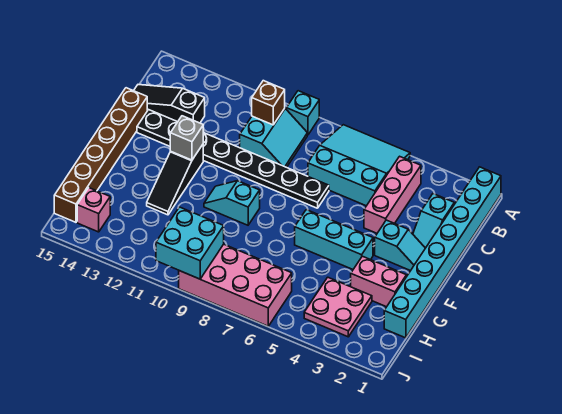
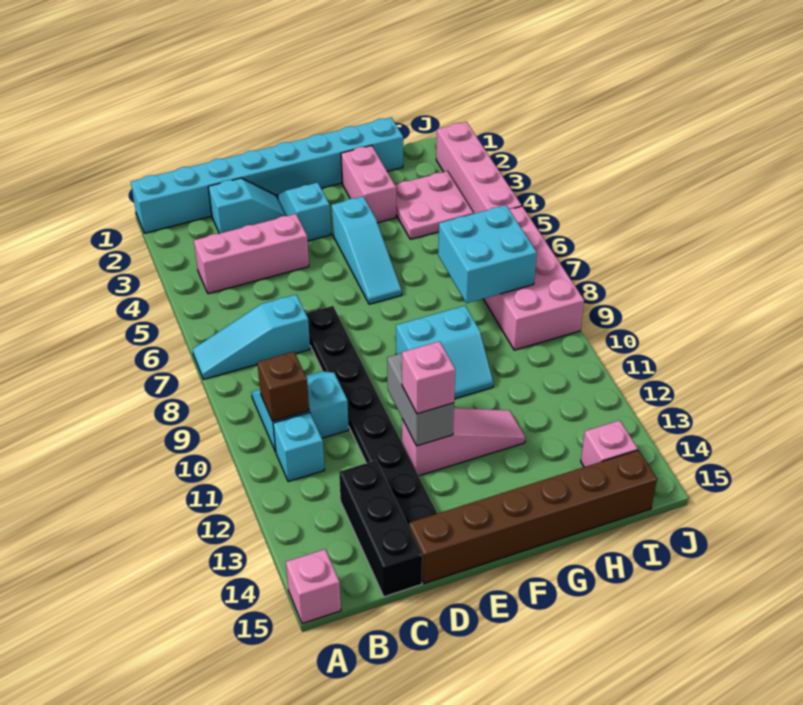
cyan slope A5:C7 level 1 top C -> cyan slope A7:C7 level 1 top C
cyan brick A9 level 1 -> cyan brick B11 level 1
none -> pink brick A15 level 1
black slope C13:C15 level 1 top 13 -> black brick C13:C15 level 1
black slope E12:G12 level 1 top E -> pink slope E12:G12 level 1 top E
grey brick E12 level 2 -> grey brick E11:E12 level 2
none -> pink brick E12 level 3
cyan brick F4:F6 level 1 -> cyan slope F4:F6 level 1 top 4
cyan slope F9:F10 level 1 top 9 -> cyan slope F9:G10 level 1 top 9
cyan brick I9:J10 level 2 -> cyan brick H7:I8 level 2
none -> pink brick J2:J5 level 1

